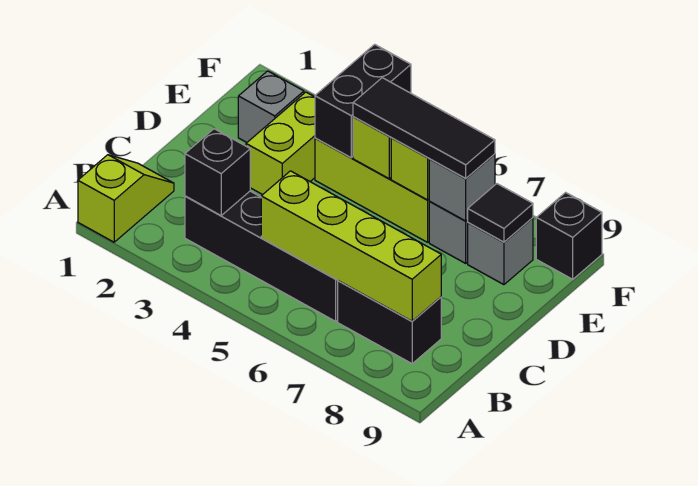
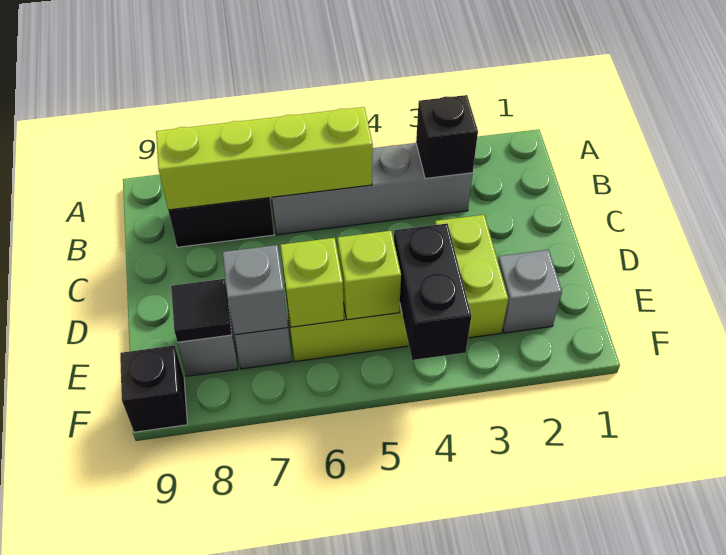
lime slope A1:B1 level 1 top A -> none
black brick B3:B6 level 1 -> grey brick B3:B6 level 1
black tile E5:E7 level 3 -> none

